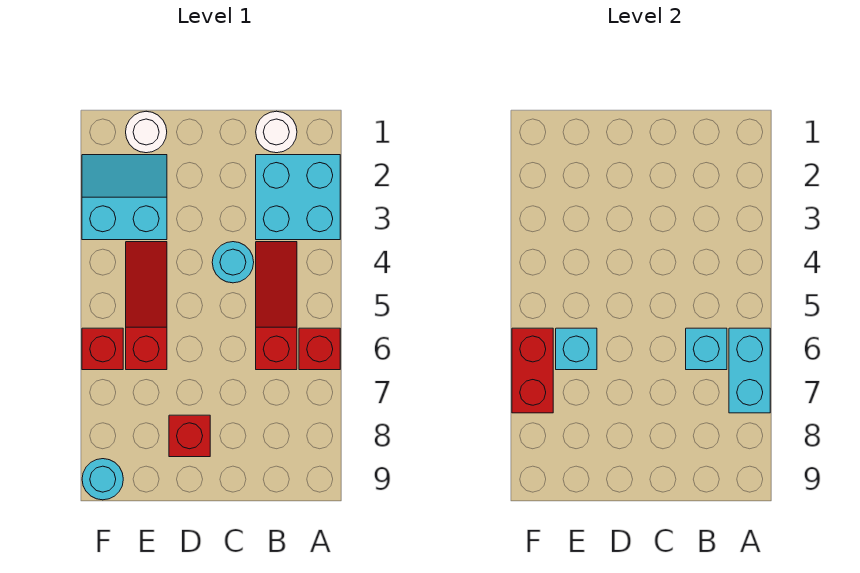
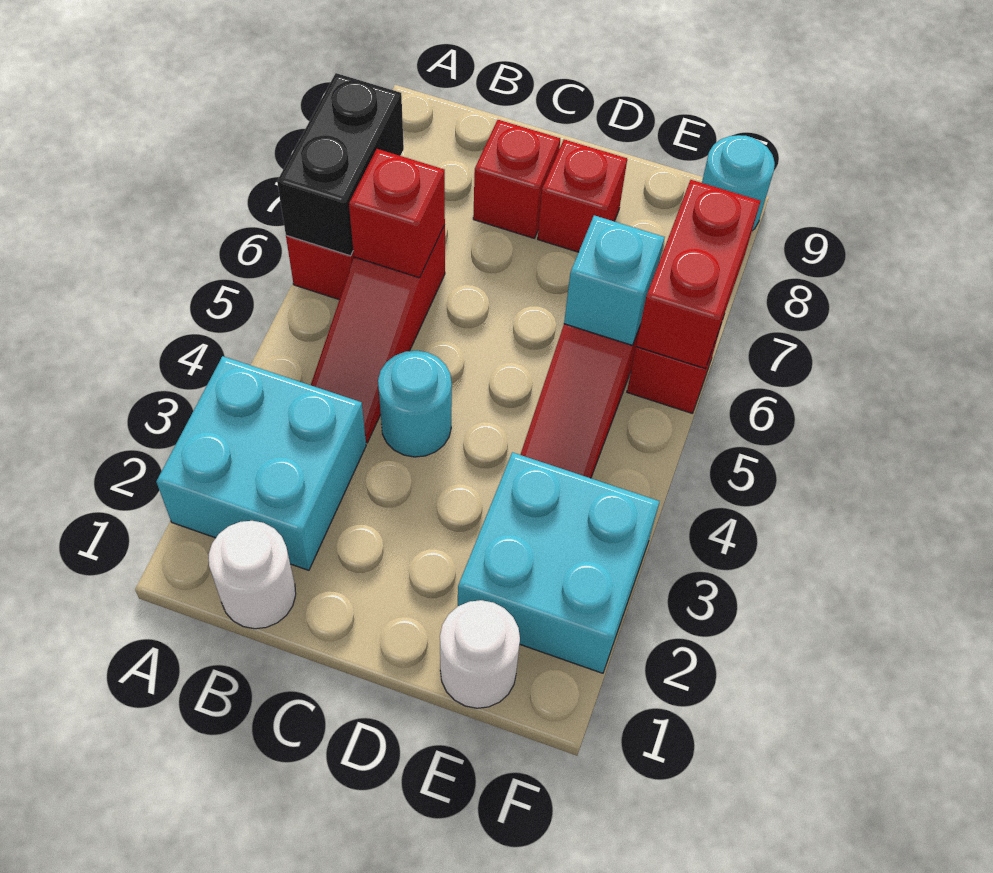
cyan brick A6:A7 level 2 -> black brick A6:A7 level 2
cyan brick B6 level 2 -> red brick B6 level 2
none -> red brick C8 level 1
cyan slope E2:F3 level 1 top 3 -> cyan brick E2:F3 level 1

